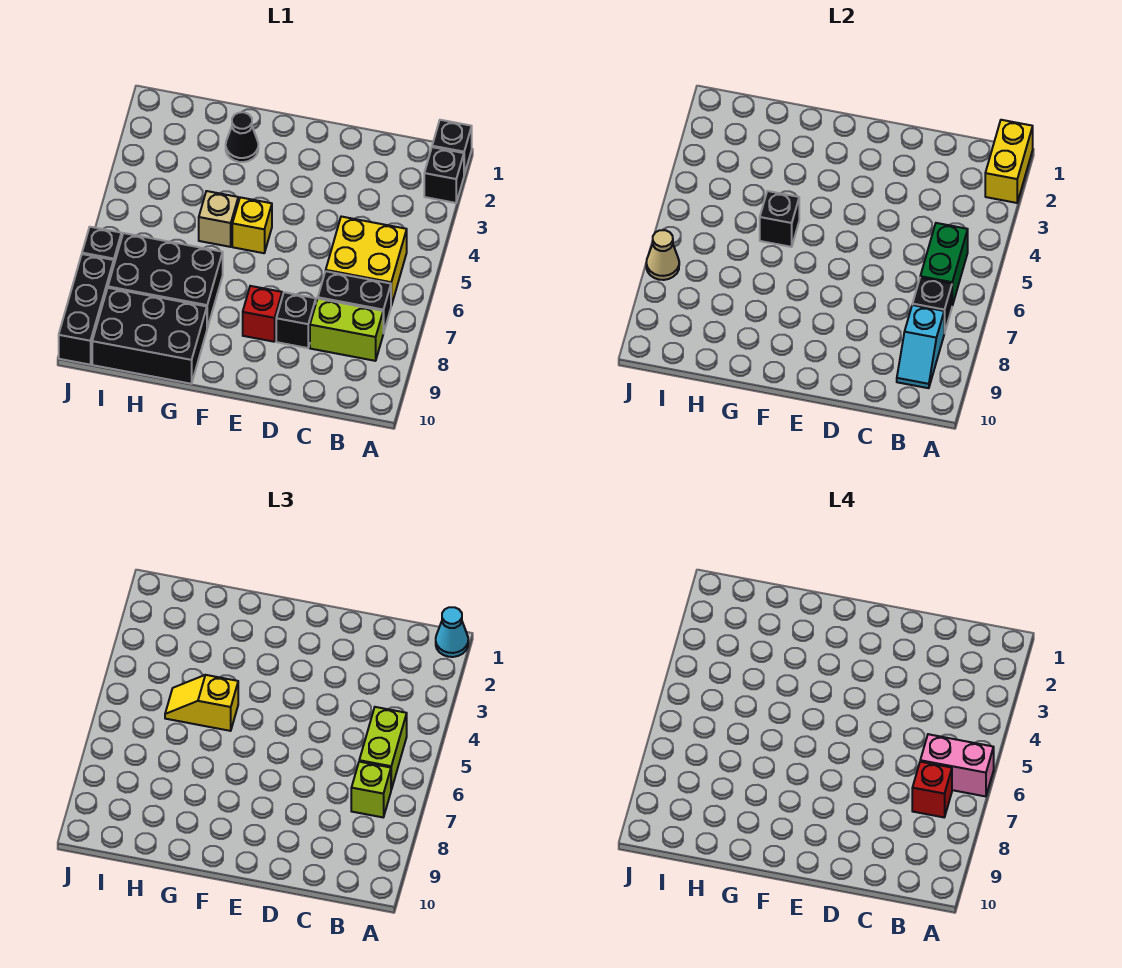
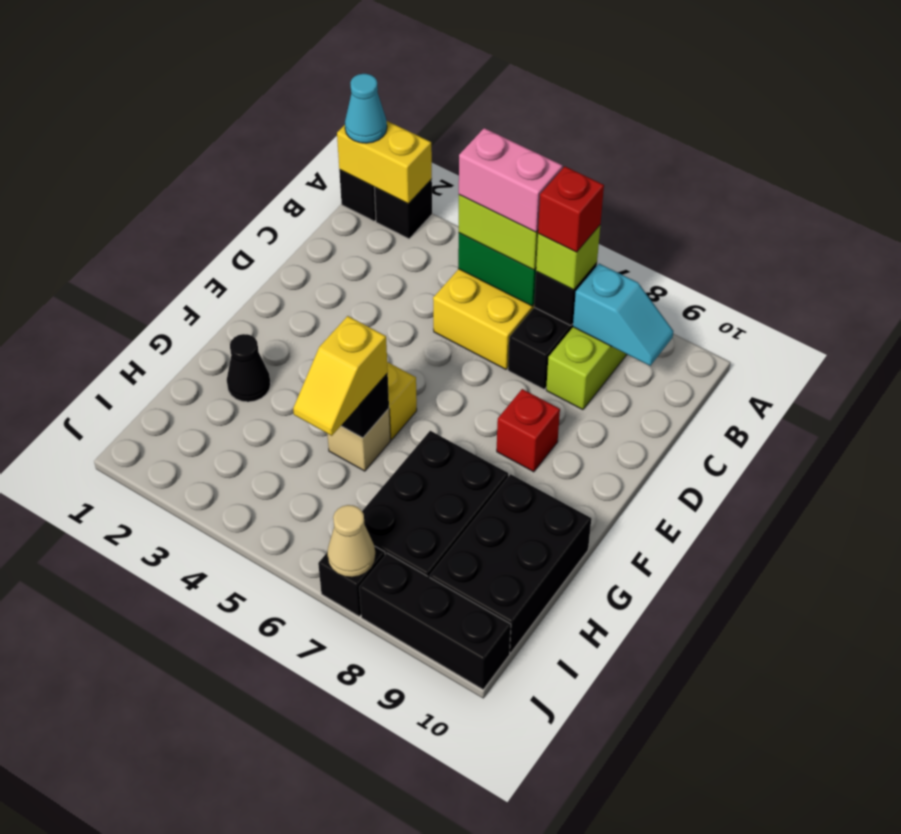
pink brick A6:B6 level 4 -> pink brick B5:B6 level 4
black brick D8 level 1 -> none

